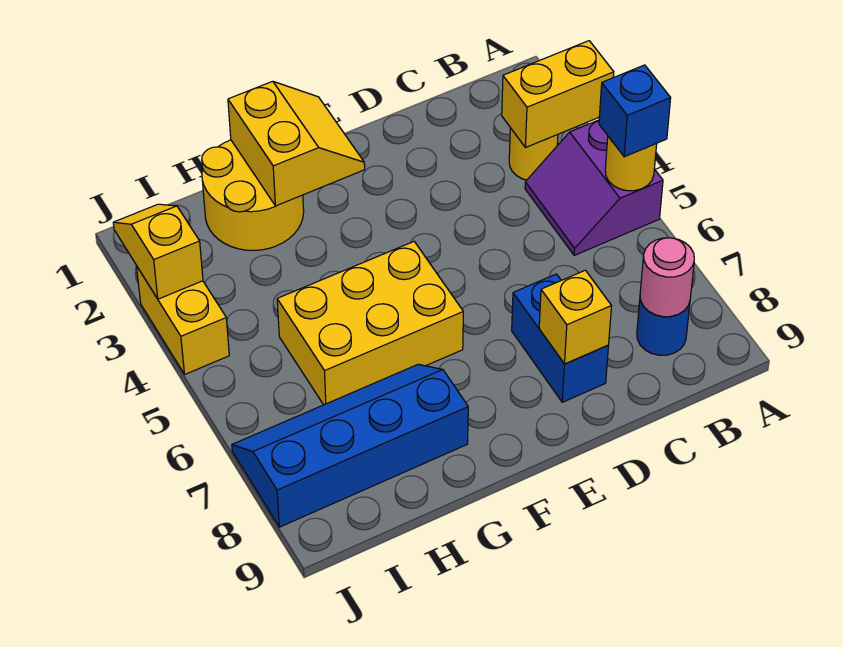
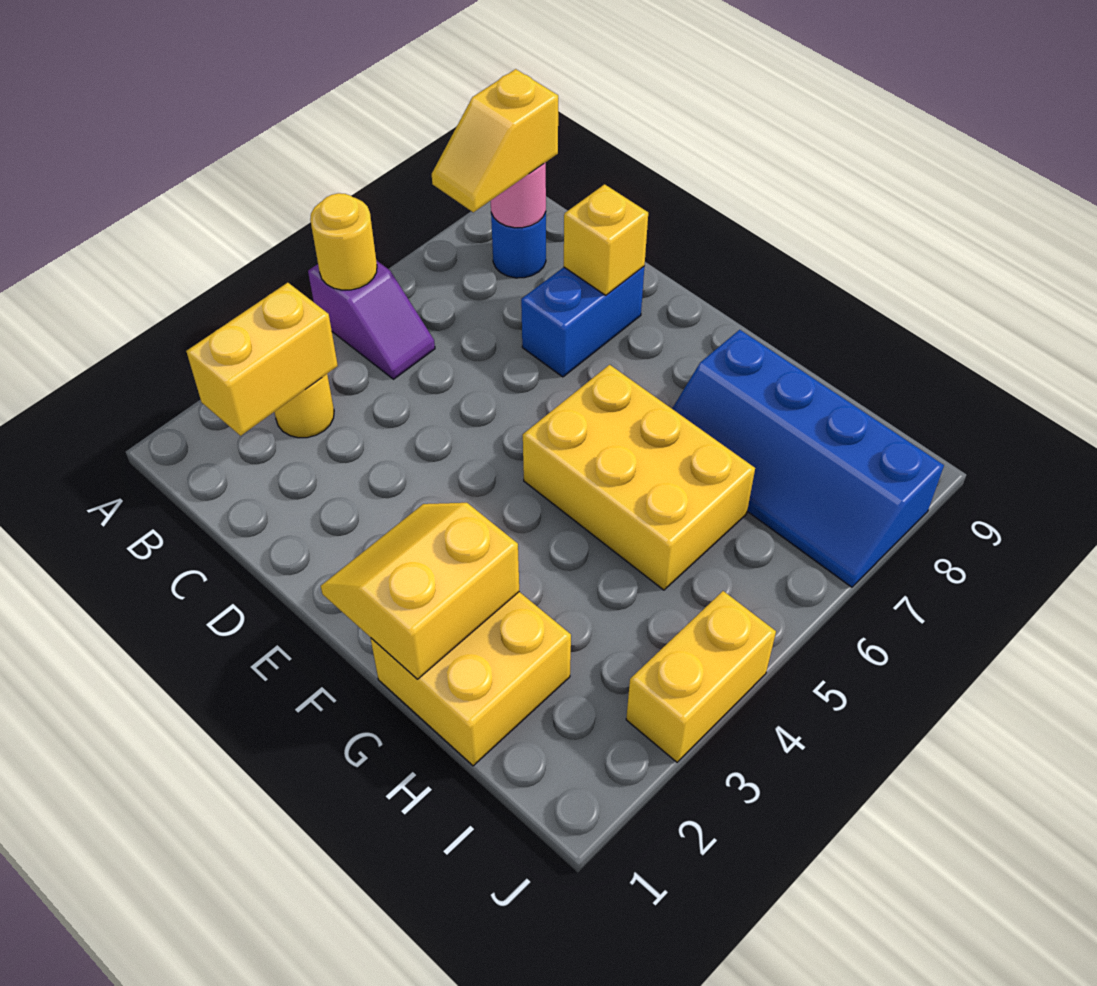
yellow brick A3:B3 level 2 -> yellow brick B2:B3 level 2
purple slope A4:B5 level 1 top A -> purple slope A5:B5 level 1 top A
blue brick A5 level 3 -> none
yellow round brick G1:H2 level 1 -> yellow brick G1:H2 level 1
yellow slope J2:J3 level 2 top 3 -> yellow slope B7:B8 level 3 top 8

